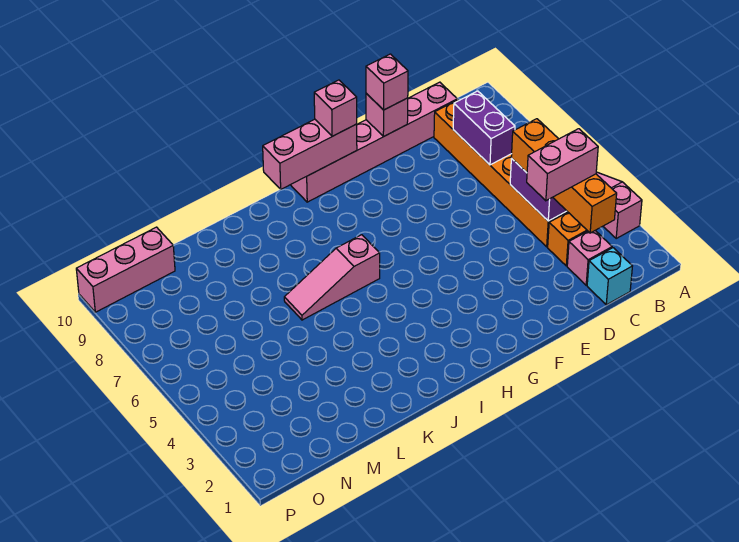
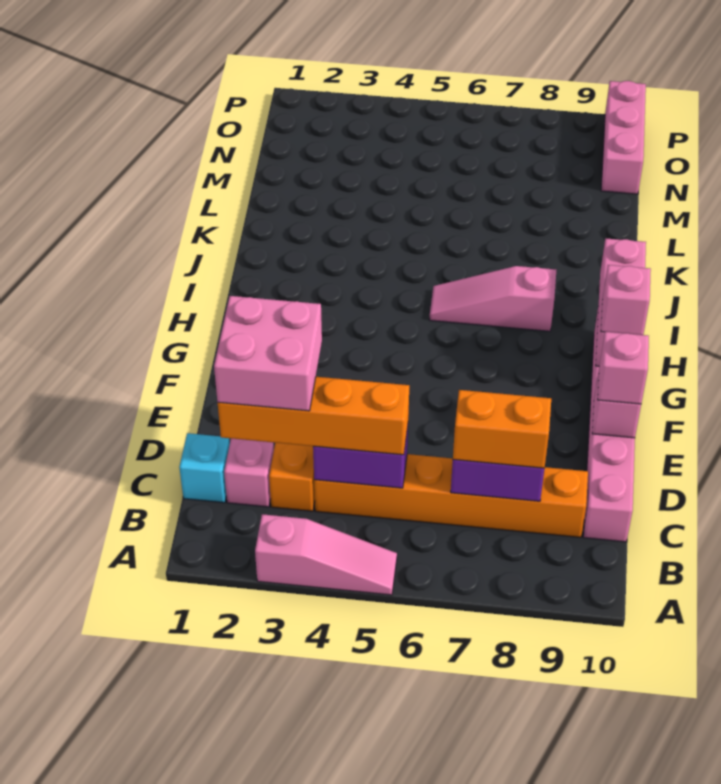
pink brick C3:D3 level 4 -> pink brick C2:D3 level 4
none -> orange brick C7:C8 level 3
pink slope I6:K6 level 1 top I -> pink slope I6:I8 level 1 top 8

